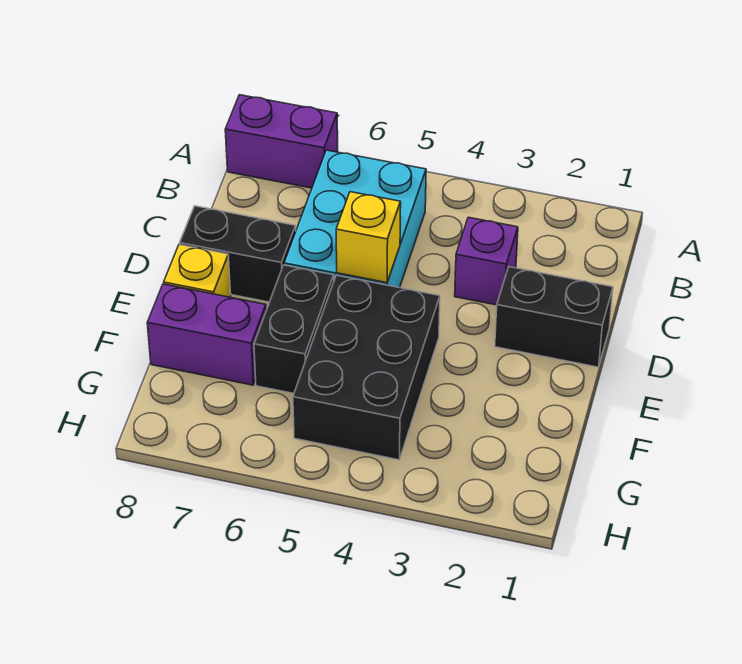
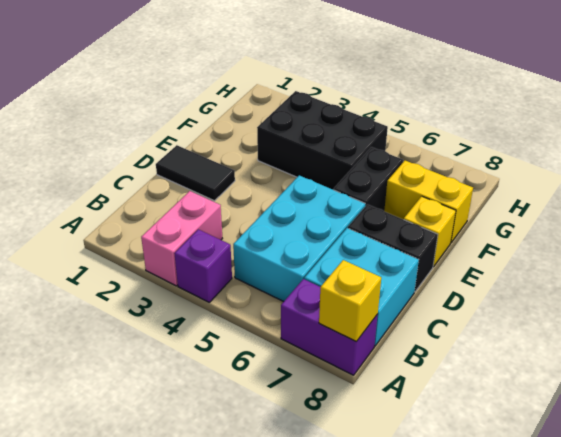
none -> pink brick A3:B3 level 1
none -> cyan brick B7:C8 level 1
purple brick C3 level 1 -> purple brick A4 level 1
black brick D1:D2 level 1 -> black tile D1:D2 level 1
yellow brick D5 level 2 -> yellow brick A8 level 2
black brick E4:G5 level 1 -> black brick F3:G5 level 1
purple brick F7:F8 level 1 -> yellow brick F7:F8 level 1

